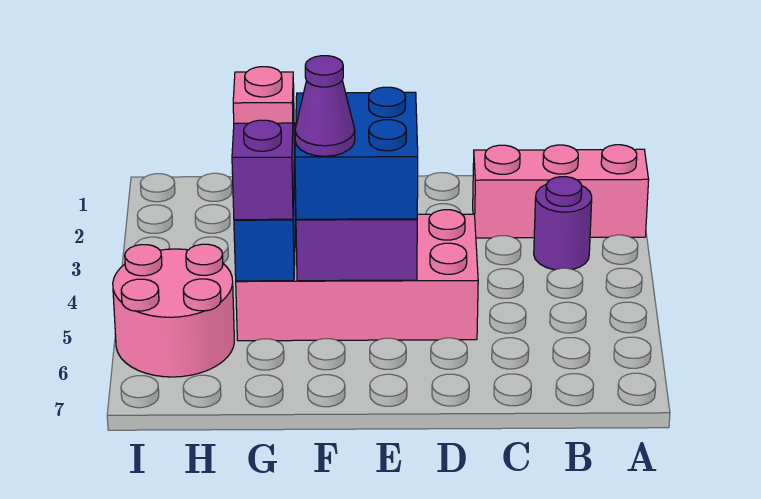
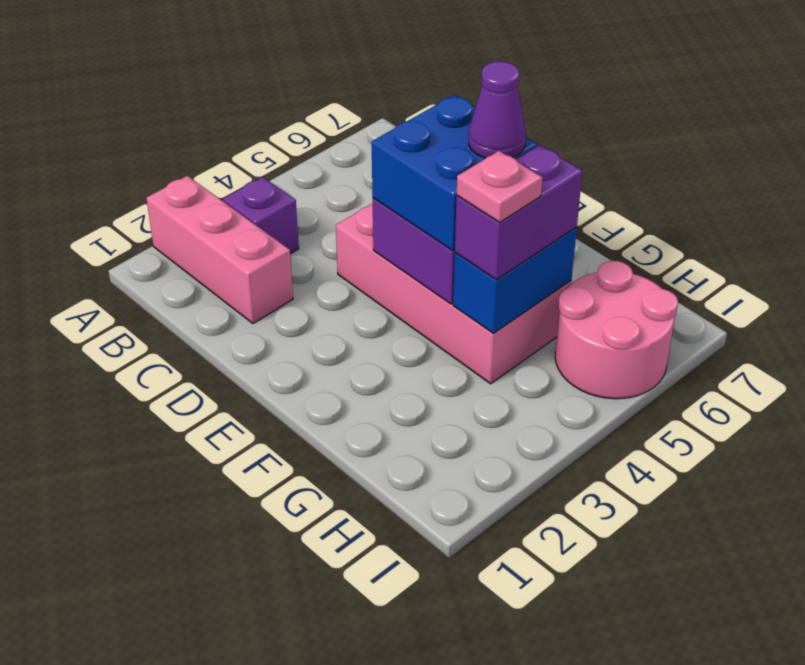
purple round brick B3 level 1 -> purple brick B3 level 1

